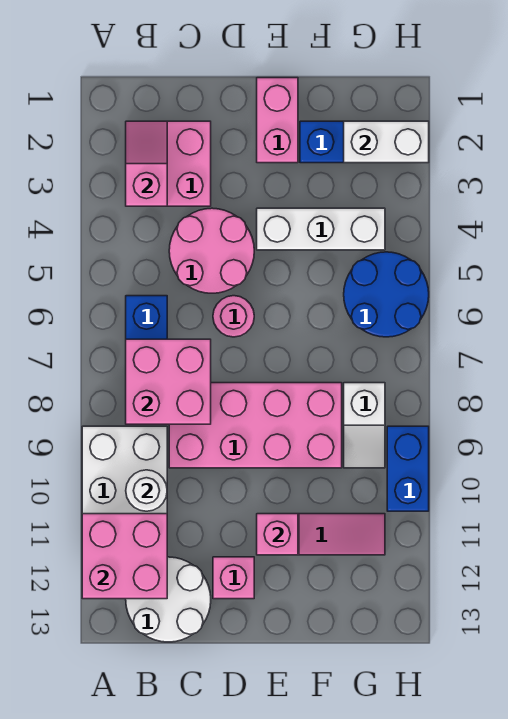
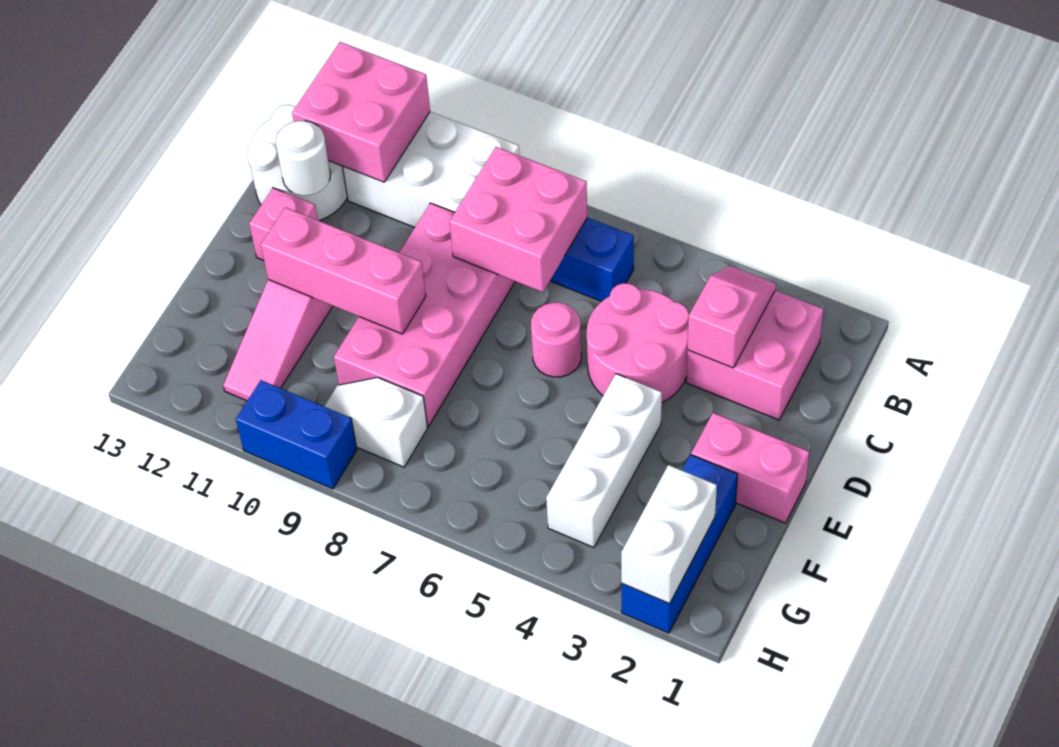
pink slope B2:B3 level 2 top 3 -> pink slope B3:C3 level 2 top C
white round brick B10 level 2 -> white round brick C12 level 2
pink brick E11 level 2 -> pink brick E9:E11 level 2
blue round brick G5:H6 level 1 -> none

